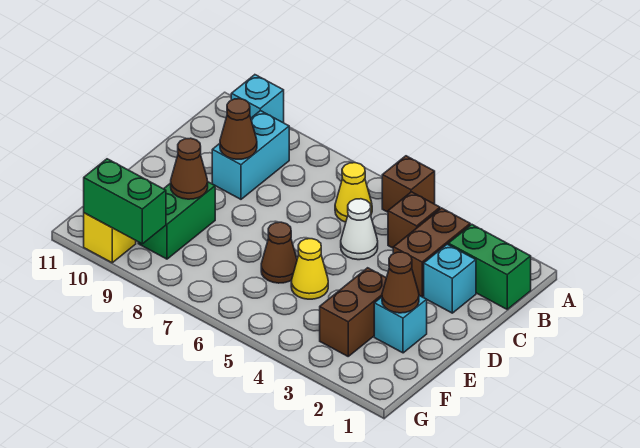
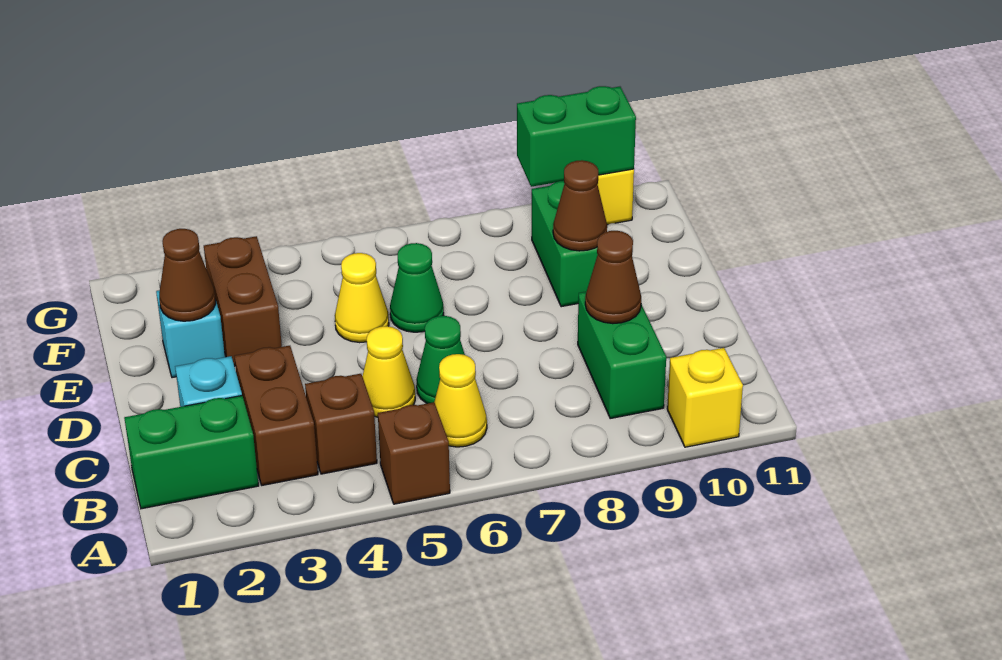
cyan brick A10 level 1 -> yellow brick A10 level 1
cyan brick B9:C9 level 1 -> green brick B9:C9 level 1
white cone C5 level 1 -> yellow cone C5 level 1
none -> green cone C6 level 1
brown cone E6 level 1 -> green cone E6 level 1

